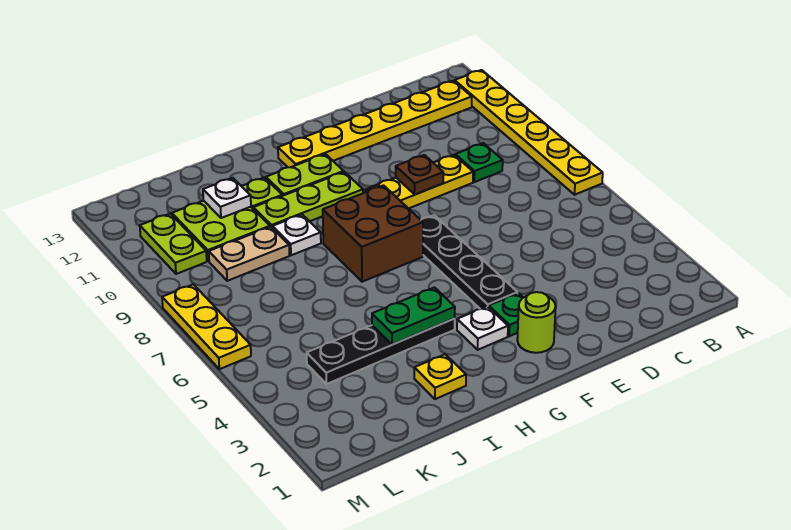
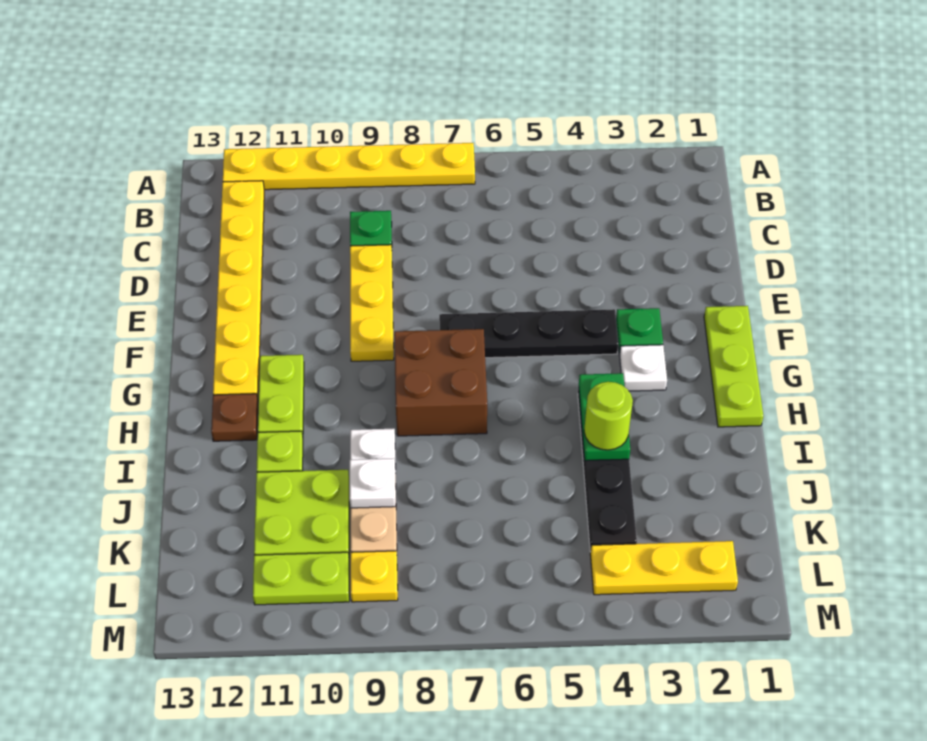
brown plate E9 level 2 -> brown plate H12 level 1
lime round brick F2 level 1 -> lime round brick I4 level 3
lime plate G10:I10 level 1 -> lime plate F1:H1 level 1
yellow plate I2 level 1 -> yellow plate L9 level 1
white plate J11 level 2 -> white plate J9 level 2
yellow plate M6:M8 level 1 -> yellow plate L2:L4 level 1

